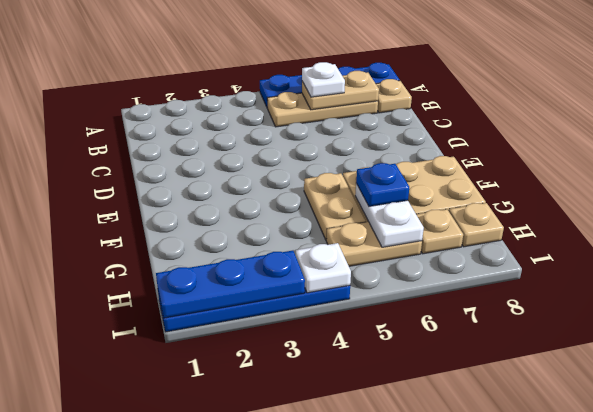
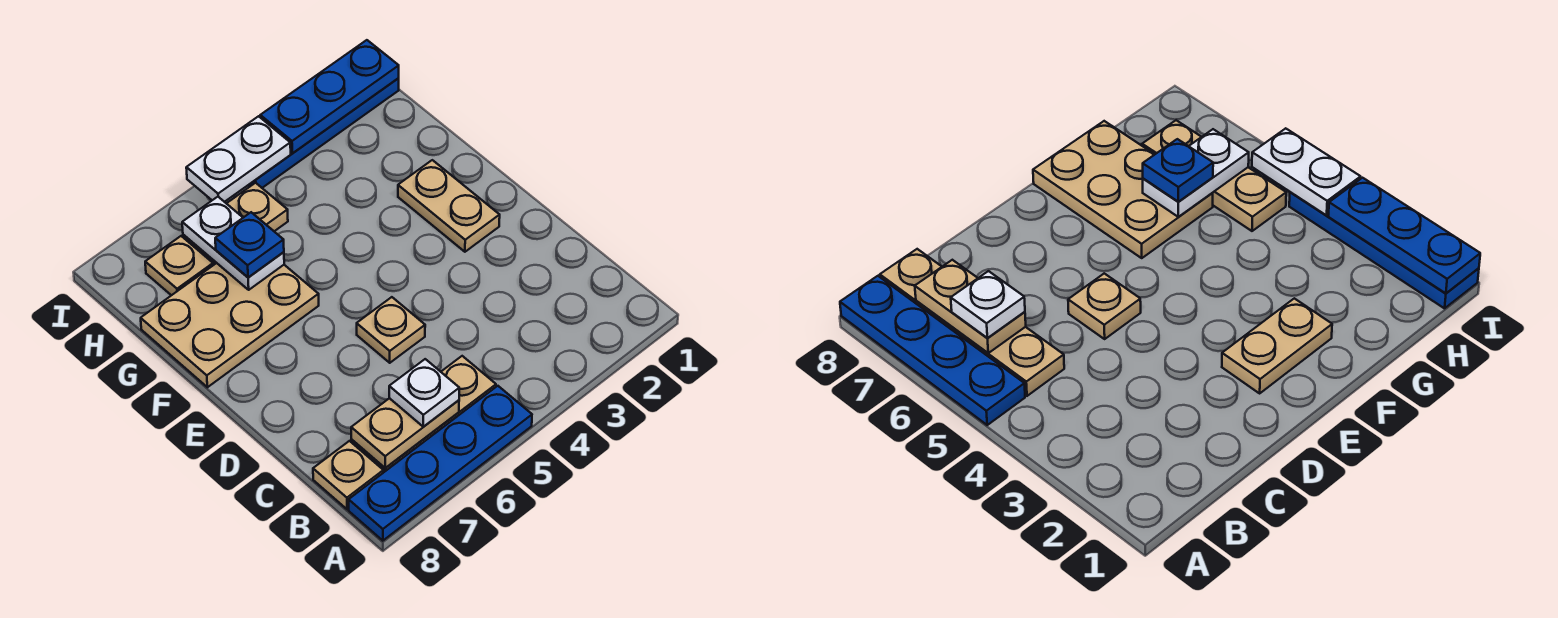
tan plate F5:G5 level 1 -> tan plate E2:F2 level 1
tan plate H8 level 1 -> tan plate D5 level 1
white plate I4 level 2 -> white plate I4:I5 level 2

